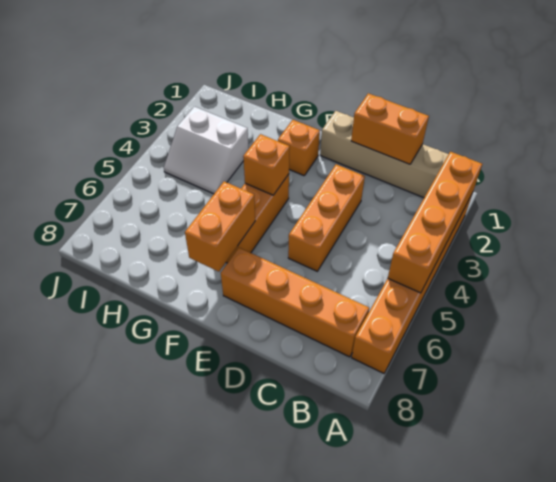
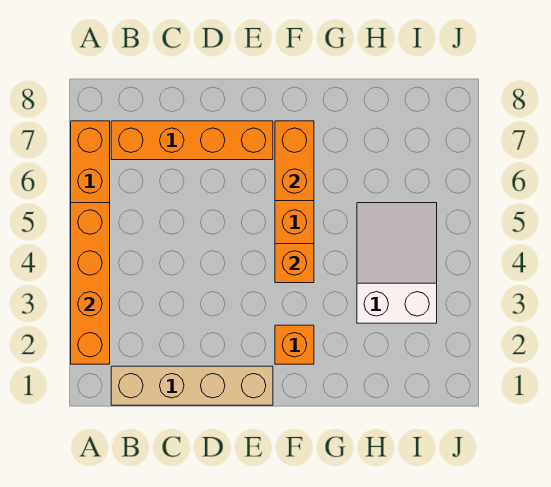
orange brick C1:D1 level 2 -> none
orange brick D3:D5 level 1 -> none
white slope H3:I4 level 1 top 3 -> white slope H3:I5 level 1 top 3

